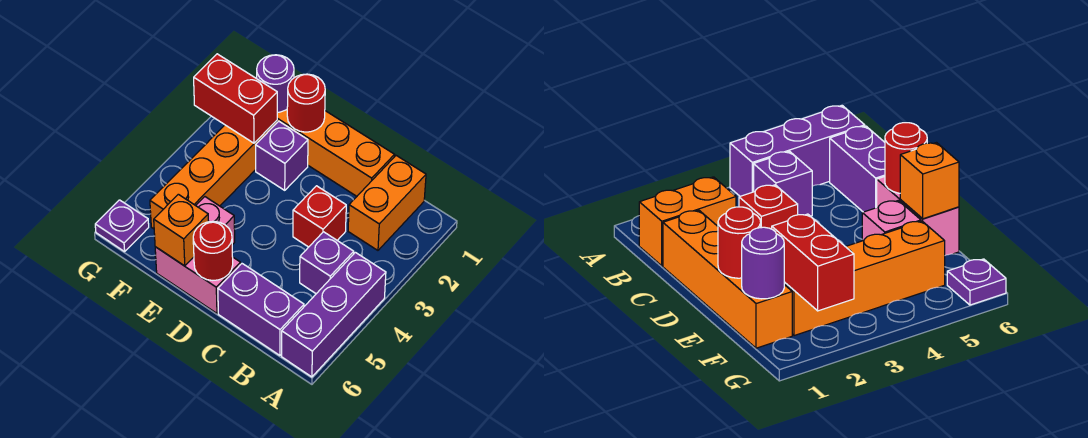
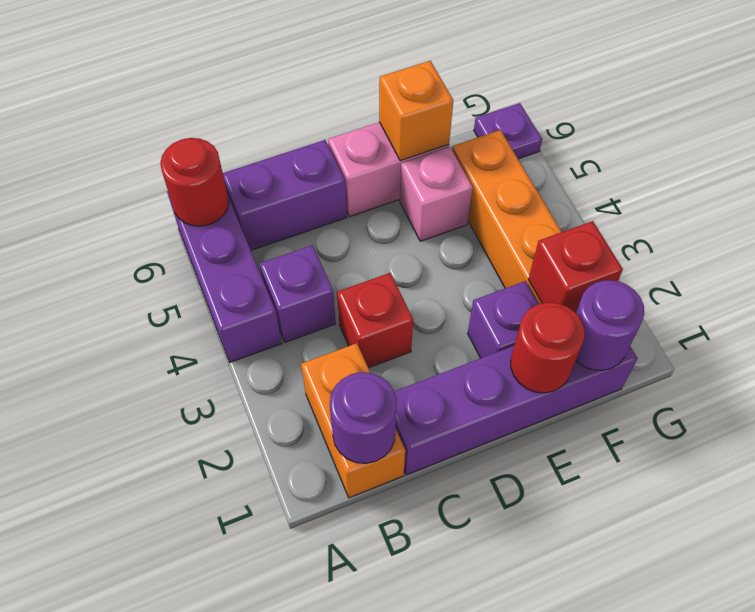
none -> purple round brick B1 level 2
orange brick C1:F1 level 1 -> purple brick C1:F1 level 1
red round brick D6 level 2 -> red round brick A6 level 2
red brick F2:G2 level 2 -> red brick F2 level 2

